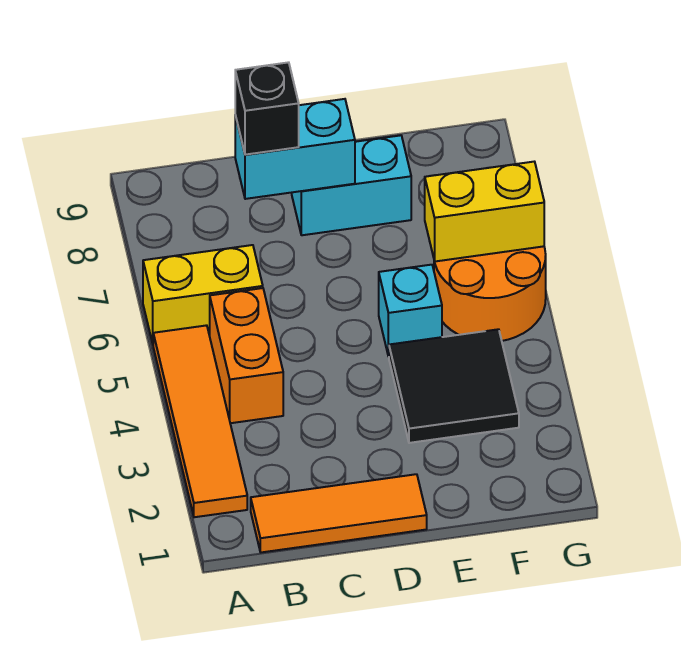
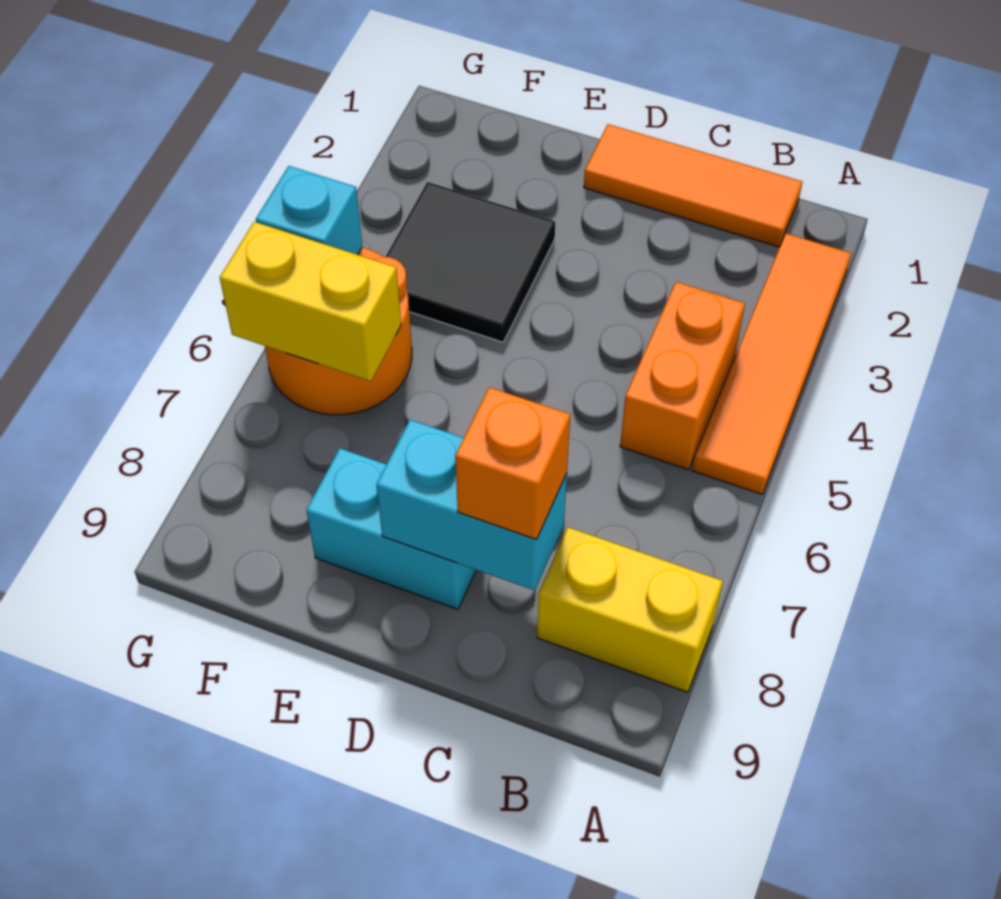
yellow brick A6:B6 level 1 -> yellow brick A8:B8 level 1
black brick C8 level 3 -> orange brick C8 level 3
cyan brick E5 level 1 -> cyan brick G5 level 2

